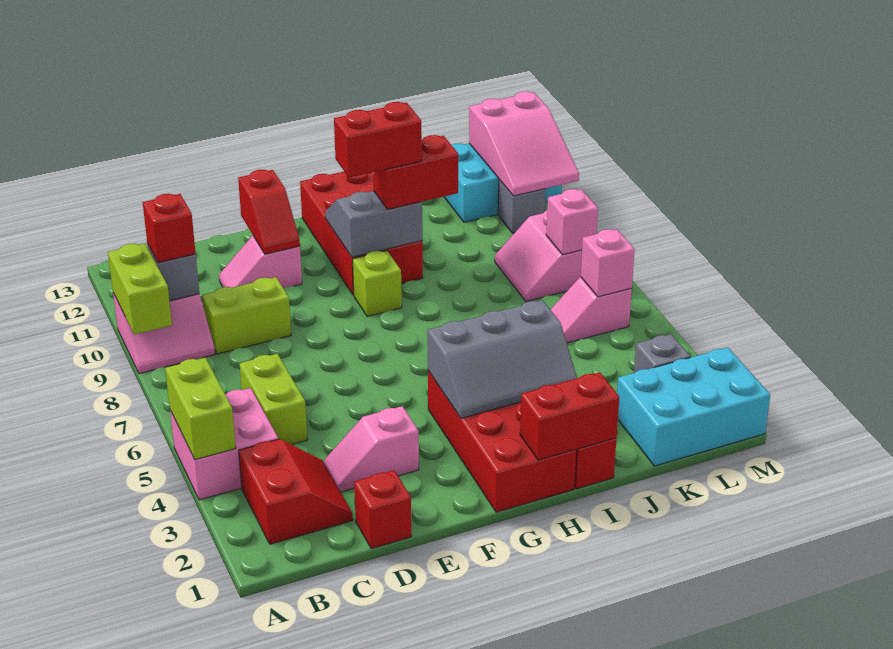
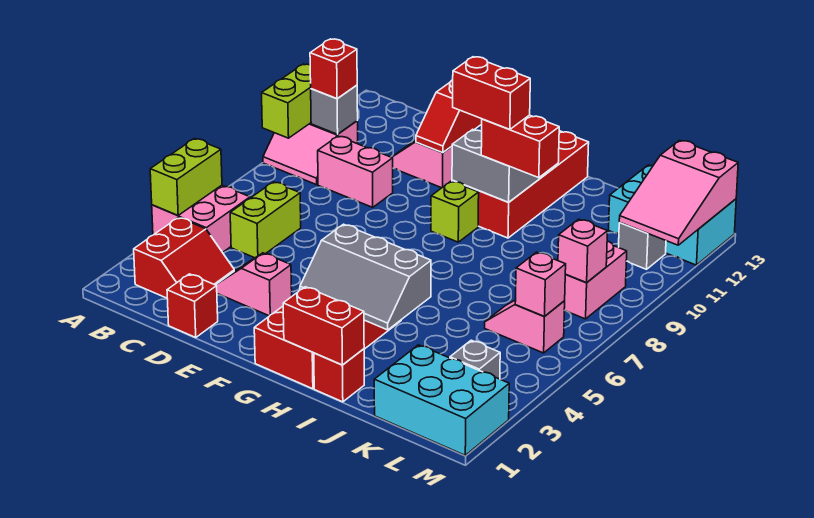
lime brick C9:D9 level 1 -> pink brick C9:D9 level 1

